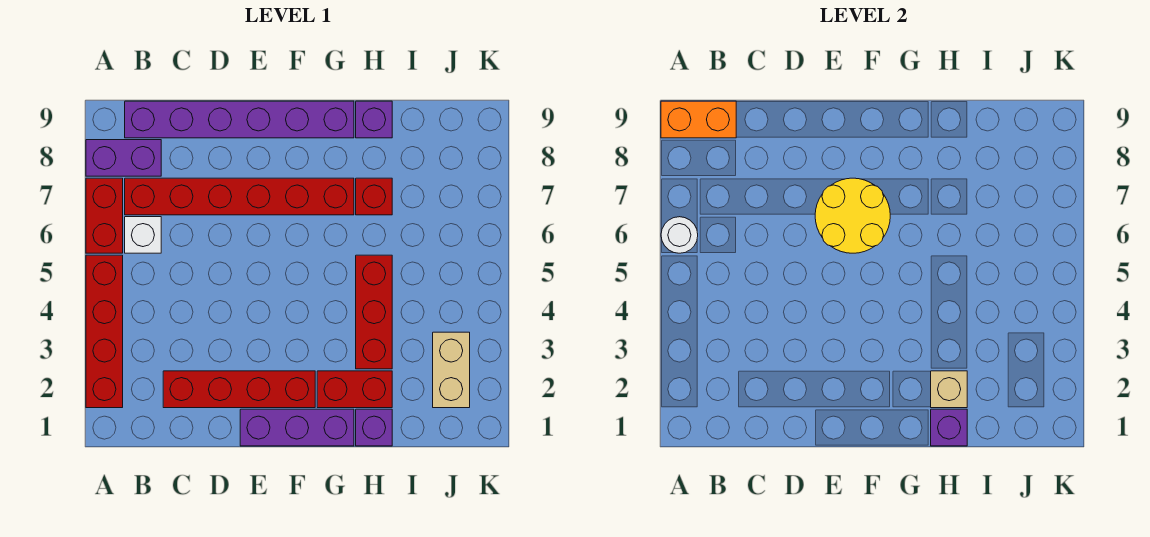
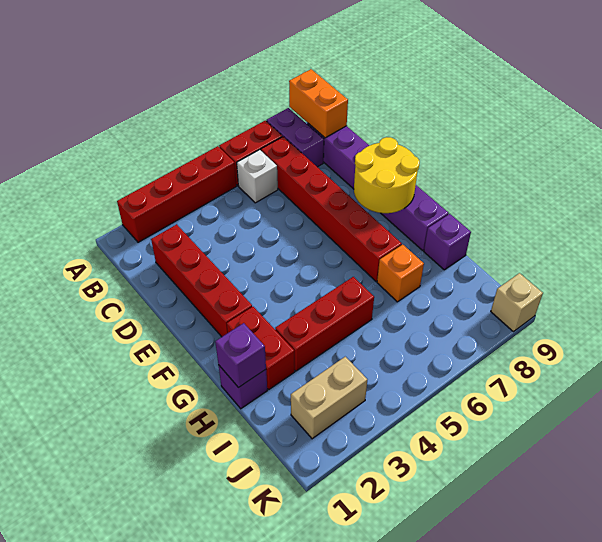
white round brick A6 level 2 -> none
purple brick E1:G1 level 1 -> none
yellow round brick E6:F7 level 2 -> yellow round brick E8:F9 level 2
tan brick H2 level 2 -> tan brick K9 level 1
red brick H7 level 1 -> orange brick H7 level 1

